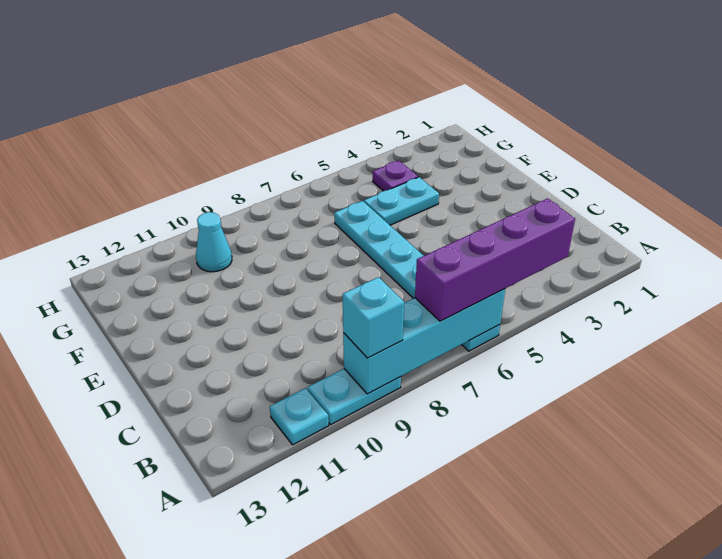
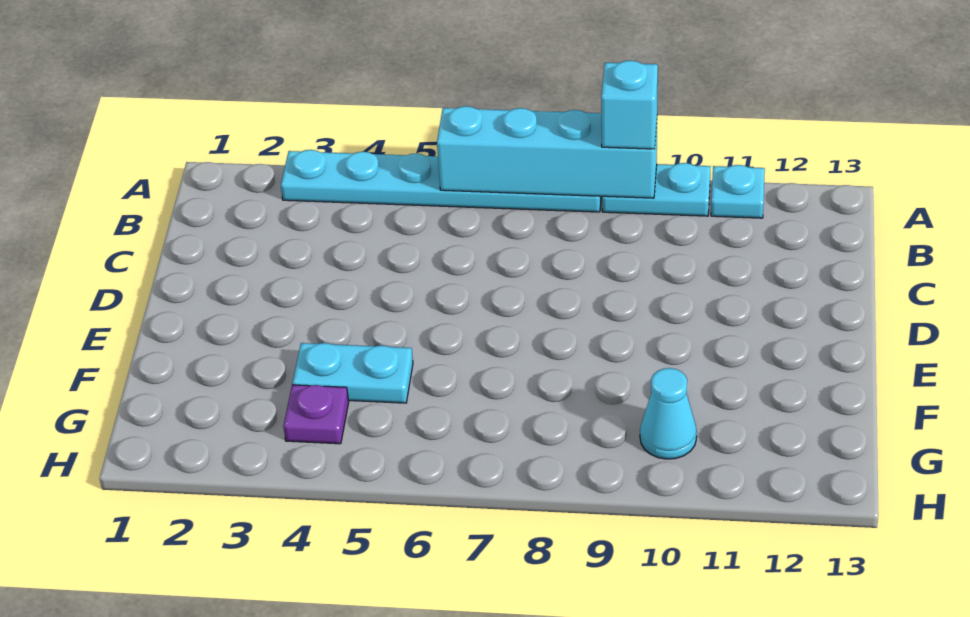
purple brick A4:A7 level 3 -> none
cyan plate A6:F6 level 1 -> cyan plate A3:A8 level 1

